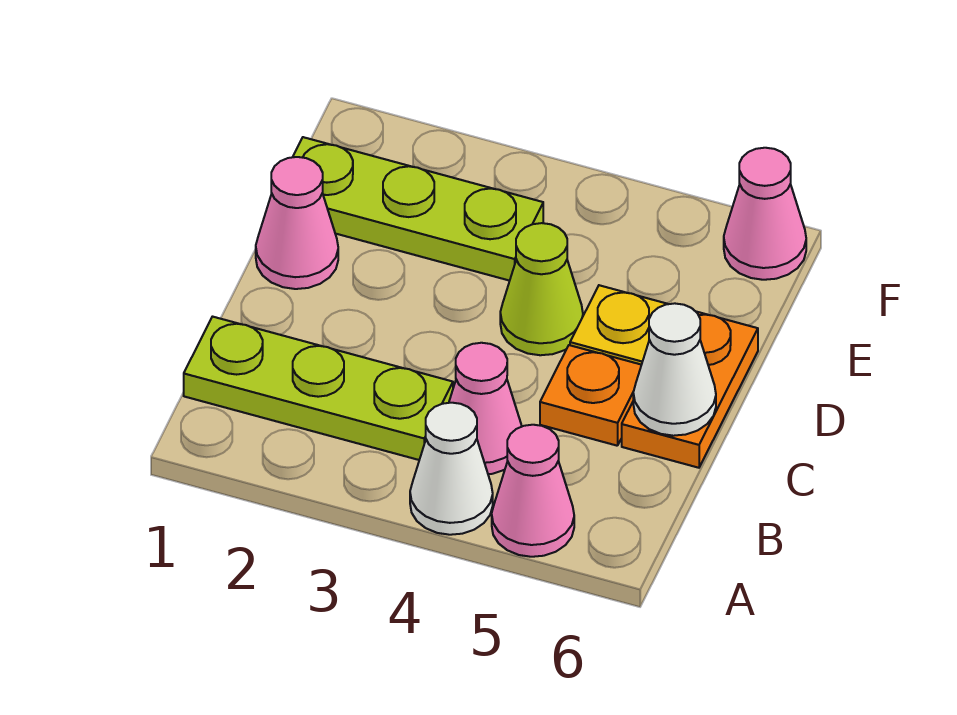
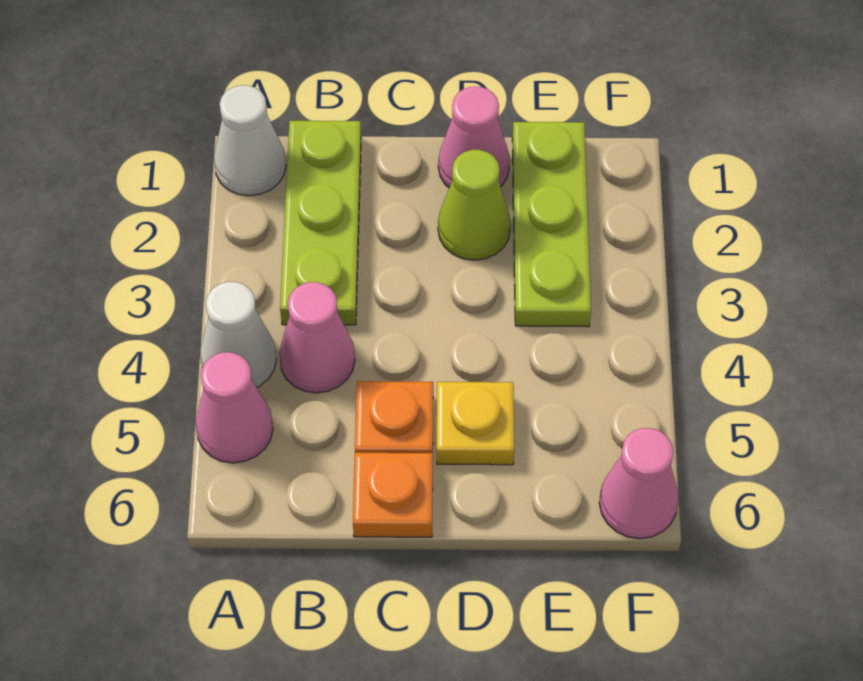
orange plate C6:D6 level 1 -> orange plate C6 level 1
white cone C6 level 2 -> white cone A1 level 1
lime cone D4 level 1 -> lime cone D2 level 1

